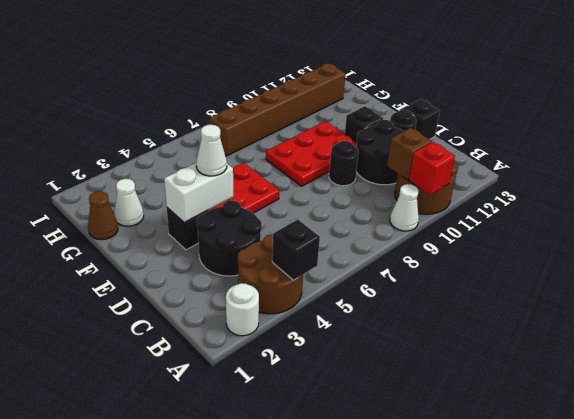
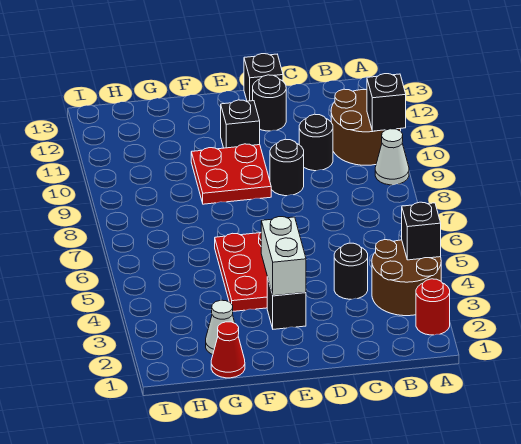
white round brick A2 level 1 -> red round brick A2 level 1
red brick A10 level 2 -> black brick A10 level 2
brown brick B10 level 2 -> none
black round brick C3:D4 level 1 -> black round brick C4 level 1
black round brick C10:D11 level 1 -> black round brick C10 level 1
white cone E4 level 3 -> none
red plate E8:F10 level 1 -> red plate E9:F10 level 1
brown cone G1 level 1 -> red cone G1 level 1
brown brick H7:H12 level 1 -> none

